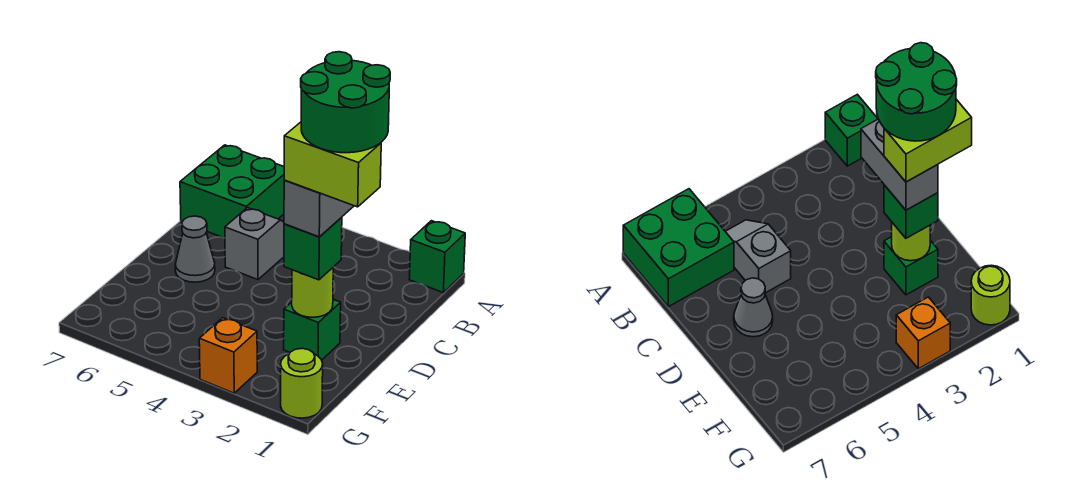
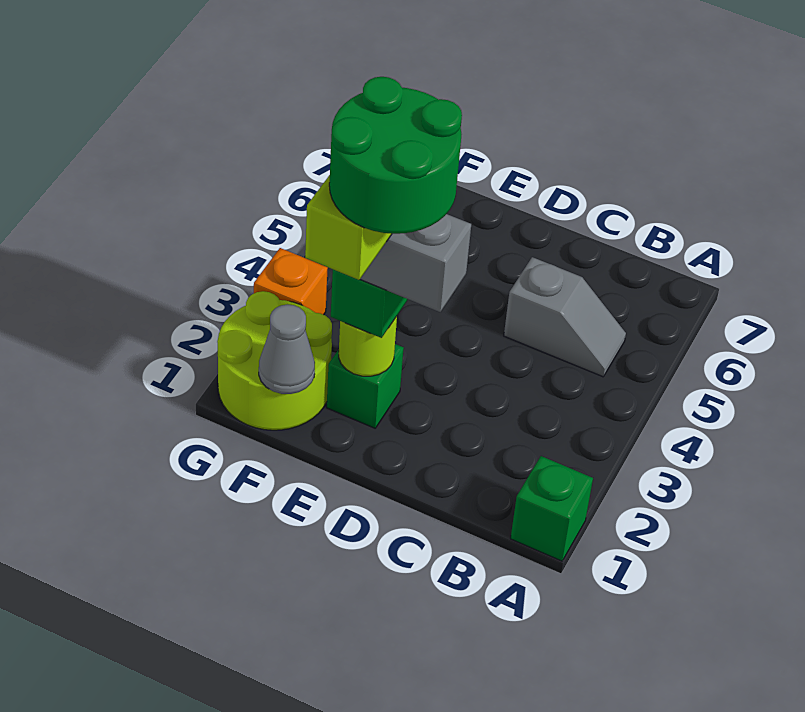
green brick A6:B7 level 1 -> none
grey cone D6 level 1 -> grey cone F1 level 2
lime round brick G1 level 1 -> lime round brick F1:G2 level 1

